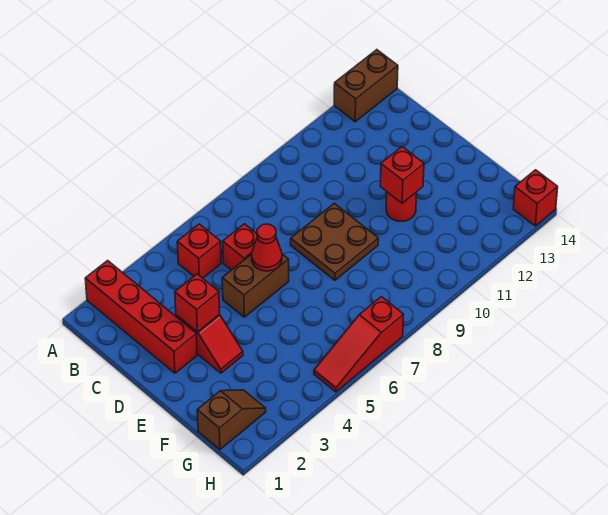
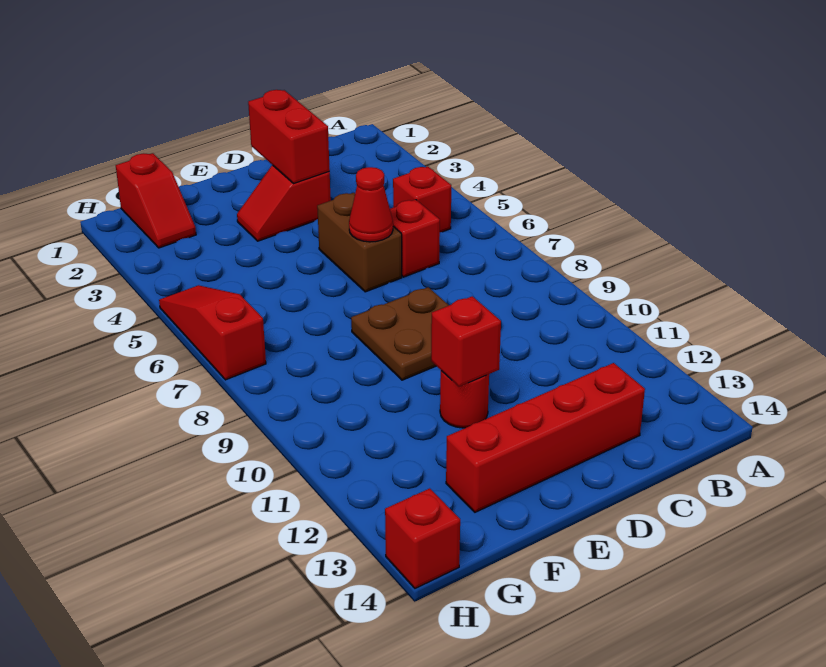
red brick A2:D2 level 1 -> red brick C13:F13 level 1
brown brick A13:A14 level 1 -> none
red brick D3 level 2 -> red brick D2:D3 level 2
brown slope G1:G2 level 1 top 1 -> red slope G1:G2 level 1 top 1

